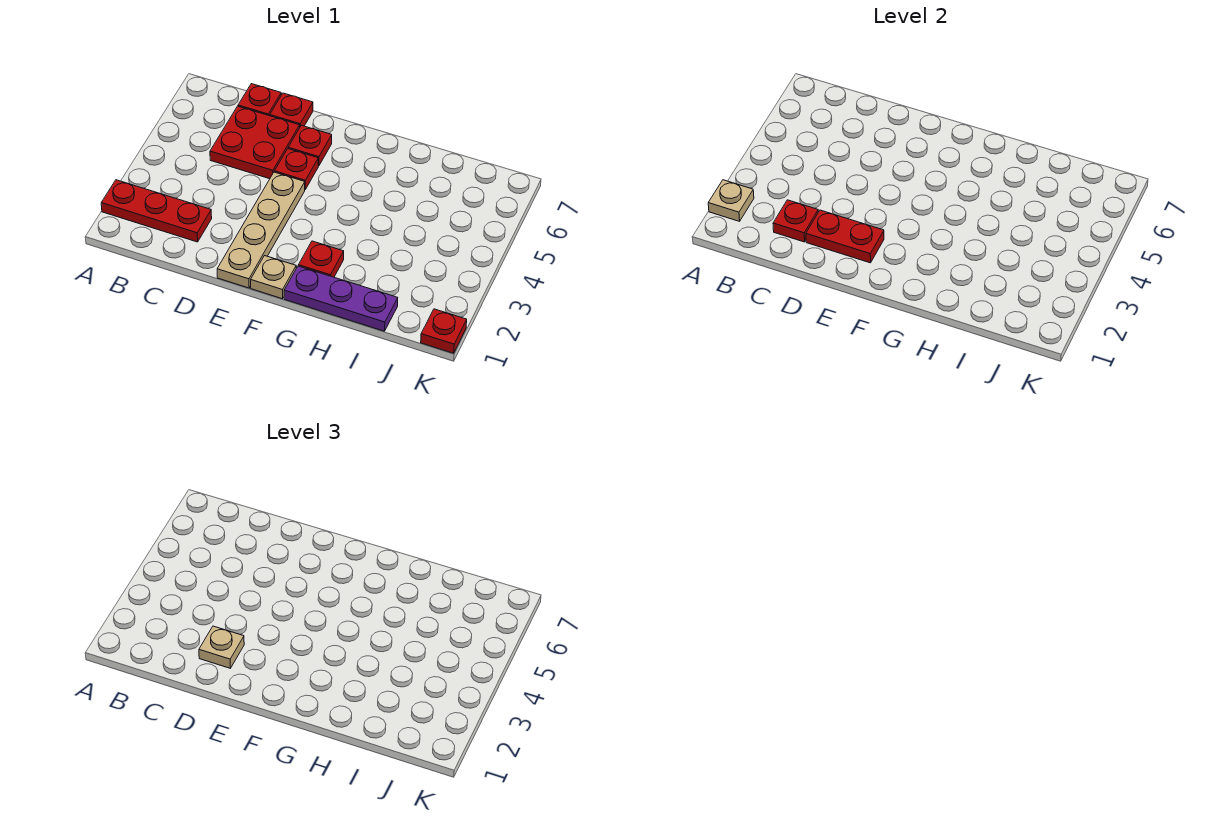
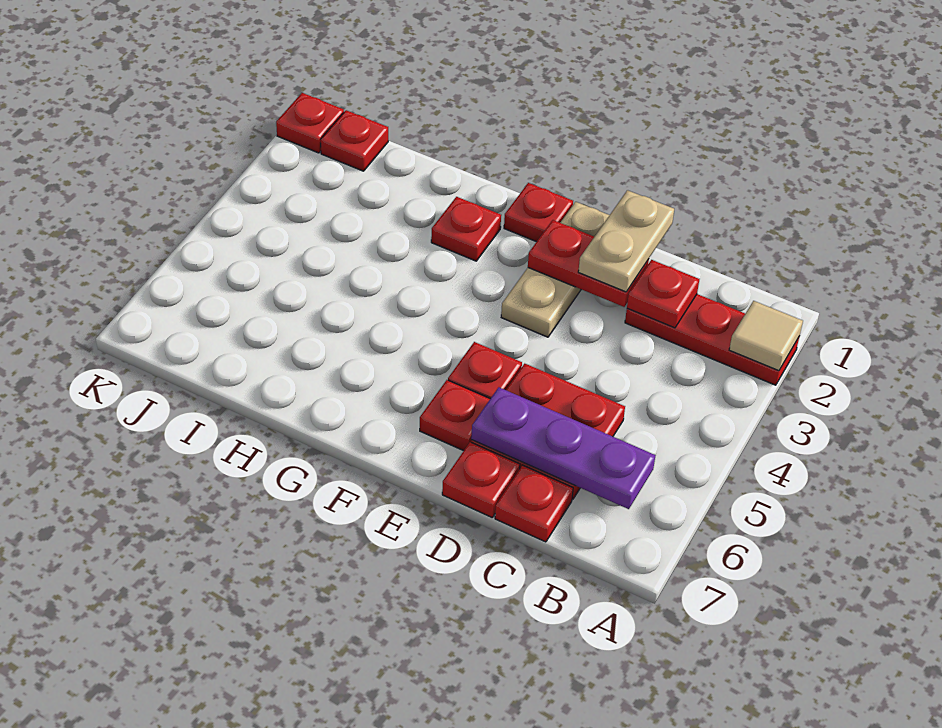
tan plate A2 level 2 -> tan tile A2 level 2
tan plate D2 level 3 -> tan plate D1:D2 level 3
tan plate E1:E4 level 1 -> tan plate E1:E3 level 1
tan plate F1 level 1 -> red plate F1 level 1
purple plate G1:I1 level 1 -> purple plate B6:D6 level 2
none -> red plate J1 level 1

